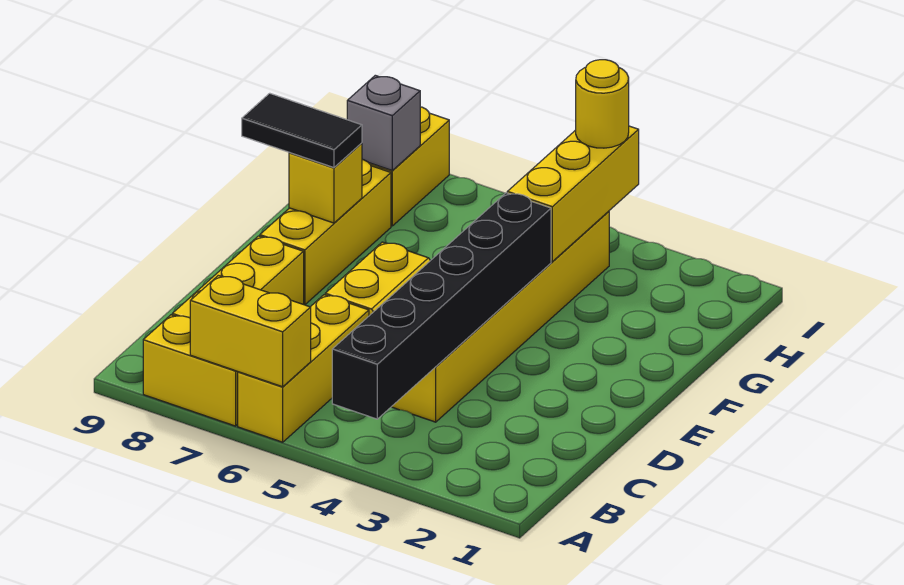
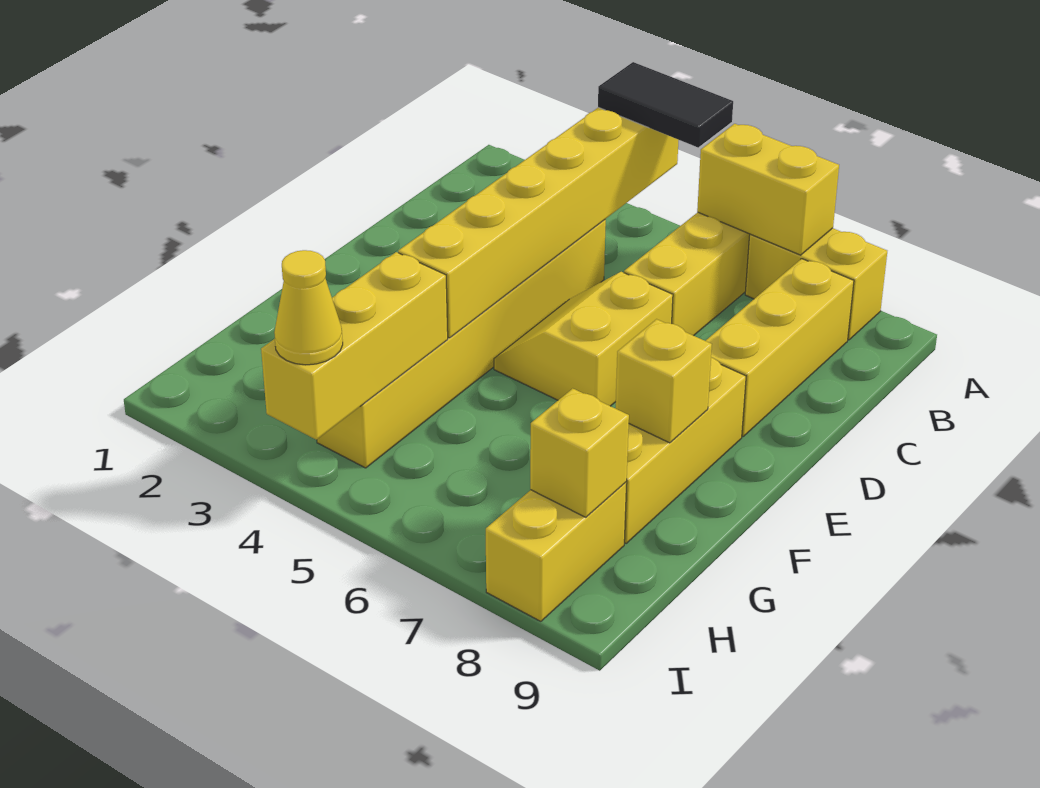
black brick A4:F4 level 2 -> yellow brick A4:F4 level 2
black tile F8:F9 level 3 -> black tile A4:A5 level 3
grey brick H8 level 2 -> yellow brick H8 level 2
yellow round brick I4 level 3 -> yellow cone I4 level 3

